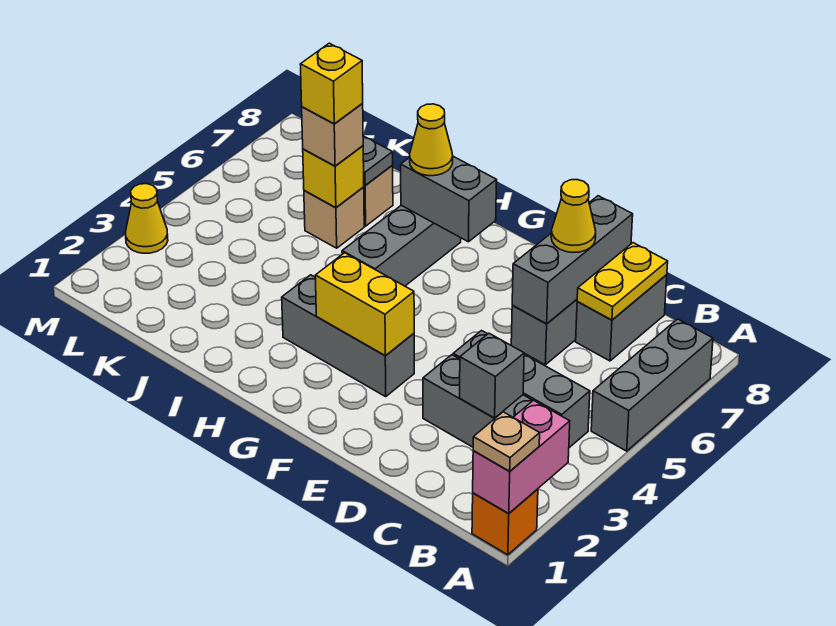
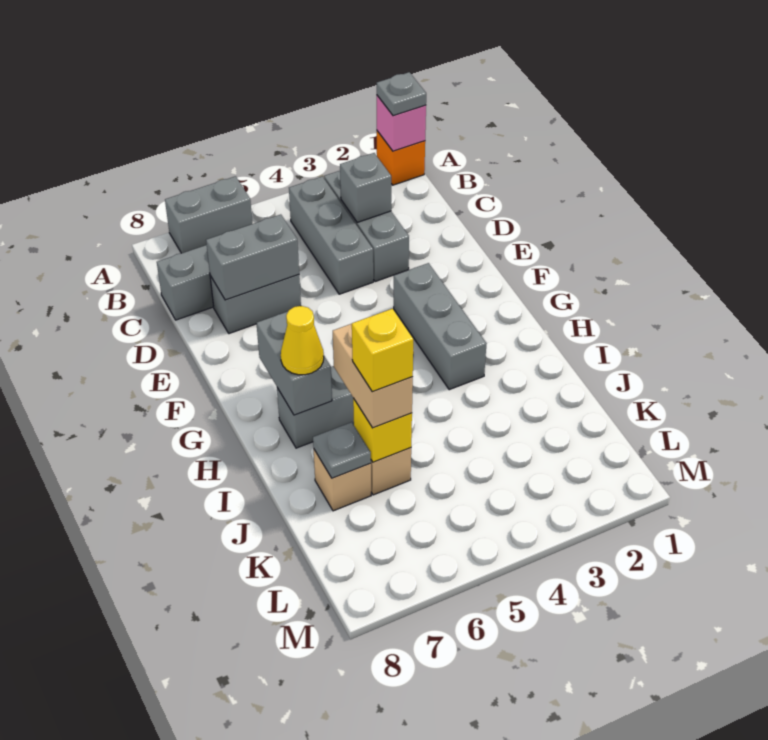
pink brick A1:A2 level 2 -> pink brick A1 level 2
tan plate A1 level 3 -> grey plate A1 level 3
grey brick A5:A7 level 1 -> grey brick A6:A7 level 1
yellow plate C7:C8 level 2 -> none
grey brick D6:D8 level 2 -> grey brick D6:D7 level 2
yellow cone D7 level 3 -> none
yellow brick F3:G3 level 2 -> none
tan brick J6 level 3 -> tan brick I6:J6 level 3
yellow cone M3 level 1 -> none

